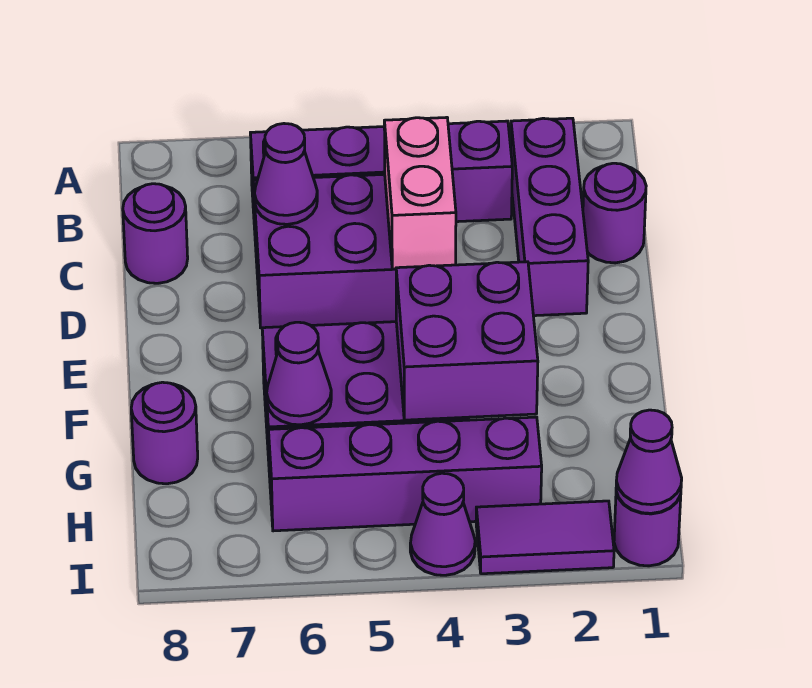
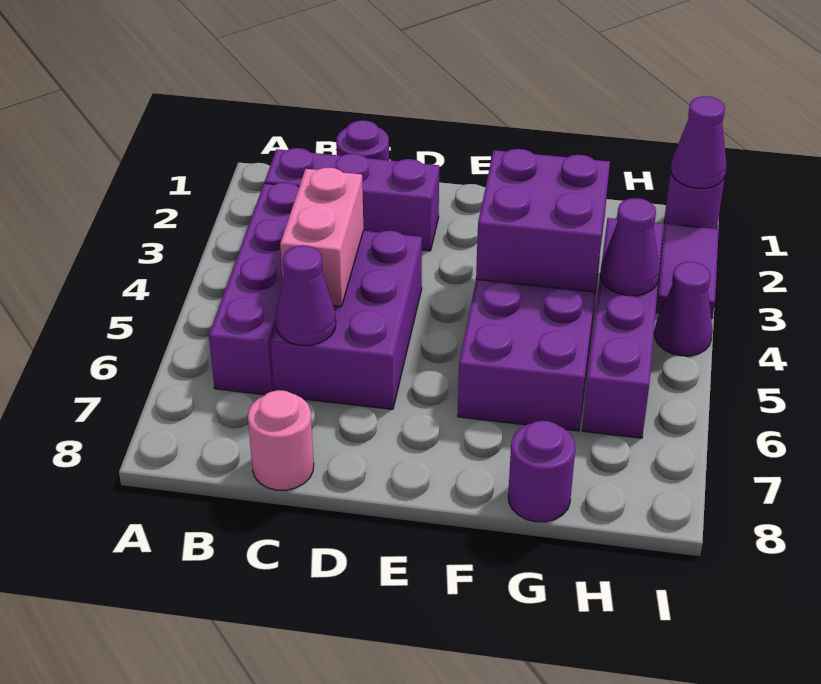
pink brick C4:D4 level 2 -> pink brick C4:C5 level 2
purple round brick C8 level 1 -> pink round brick C8 level 1
purple cone G6 level 2 -> purple cone H4 level 2

